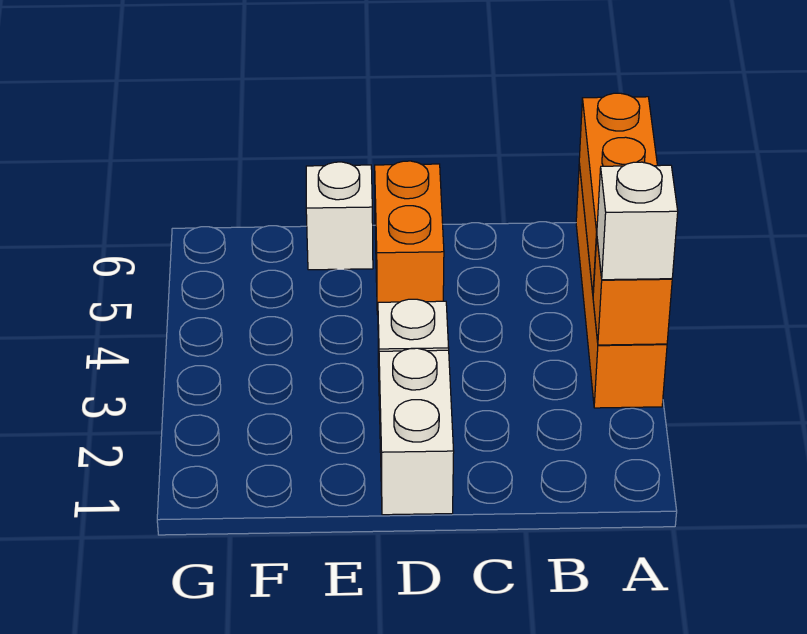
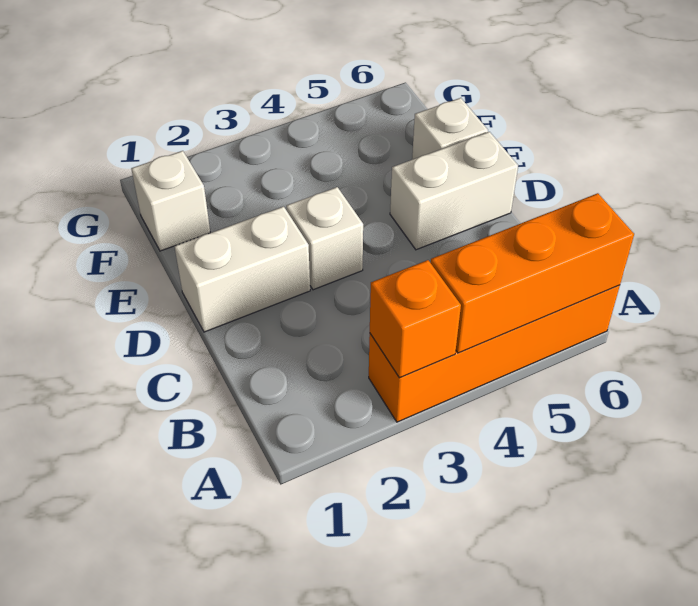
white brick A3 level 3 -> white brick F1 level 1
orange brick D5:D6 level 1 -> white brick D5:D6 level 1

